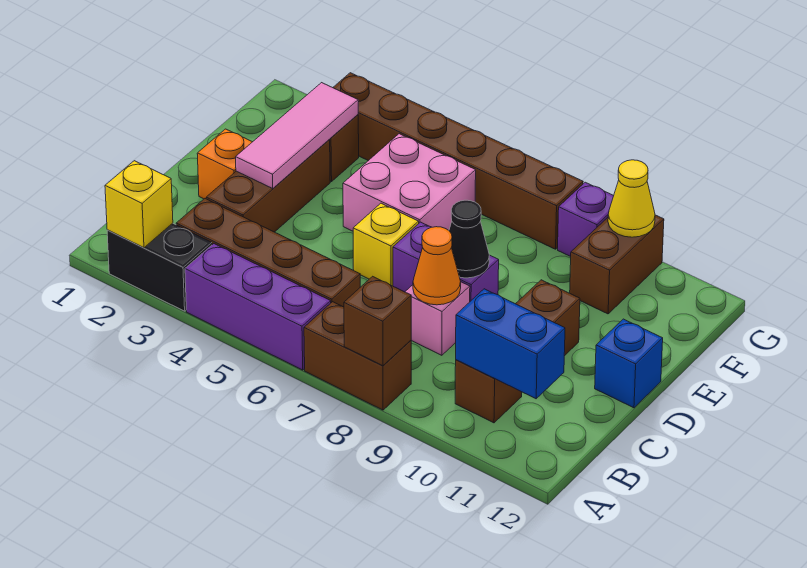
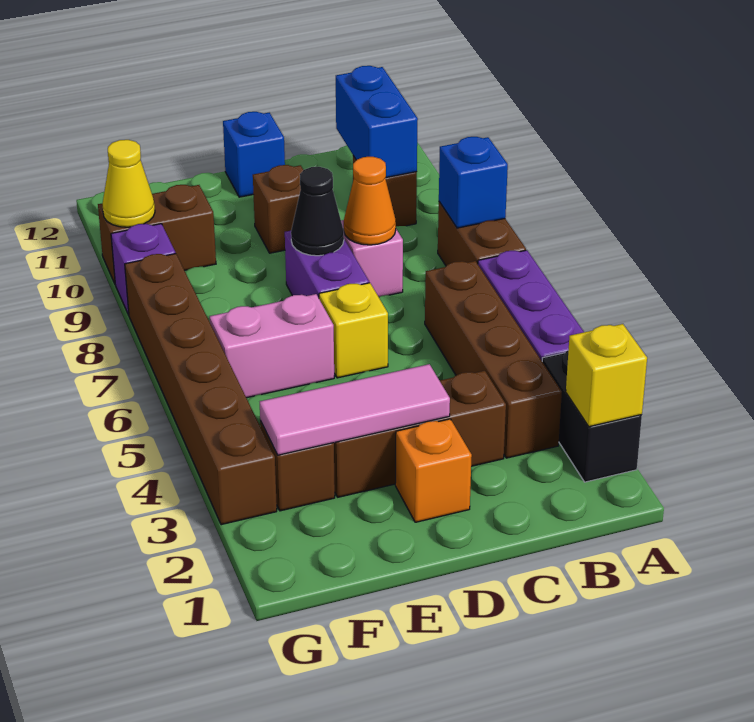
brown brick A8 level 2 -> blue brick A8 level 2
pink brick E5:F6 level 1 -> pink brick E6:F6 level 1

